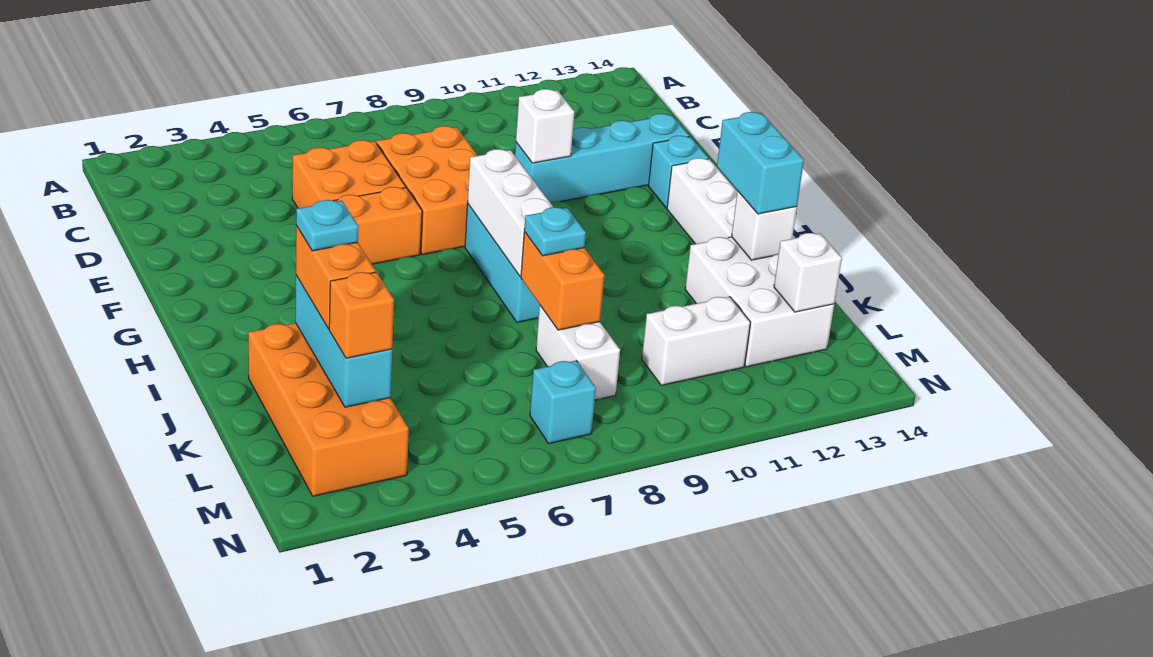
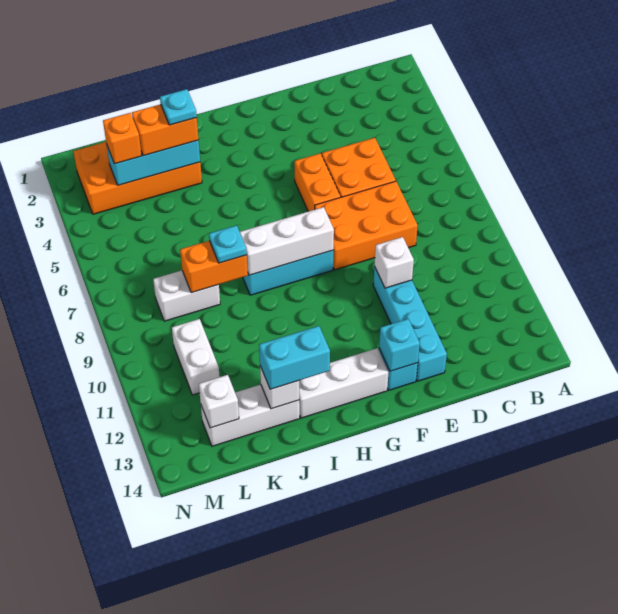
white brick J12:L13 level 1 -> white brick J13:L13 level 1
cyan brick M7 level 1 -> cyan brick F13 level 2

